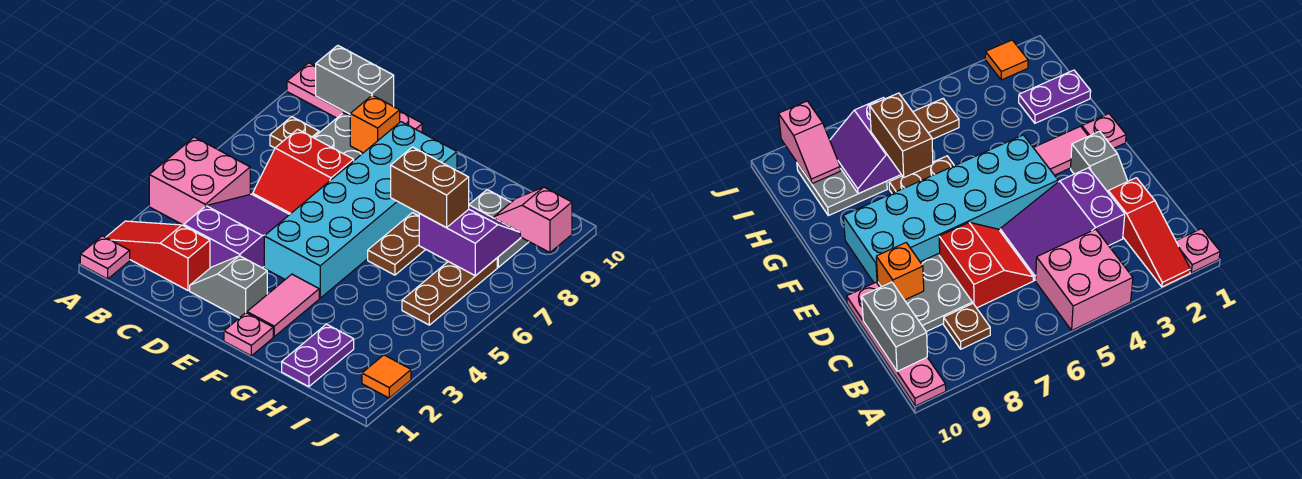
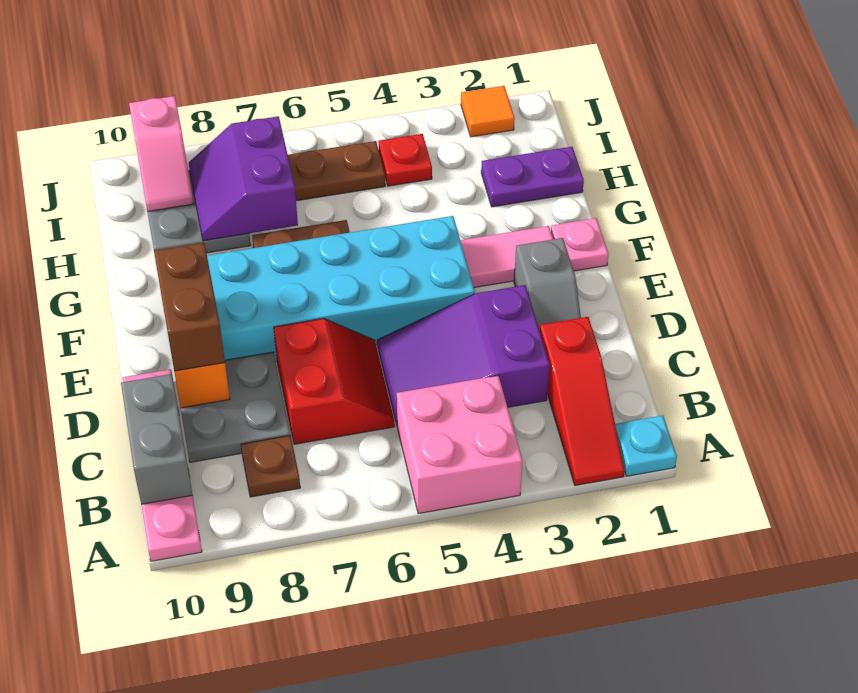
pink plate A1 level 1 -> cyan plate A1 level 1
brown brick G7:H7 level 3 -> brown brick D9:E9 level 3
none -> red plate I4 level 1

